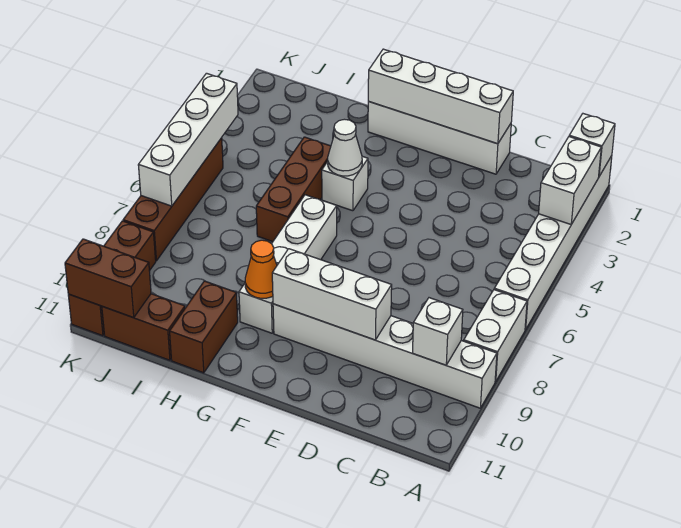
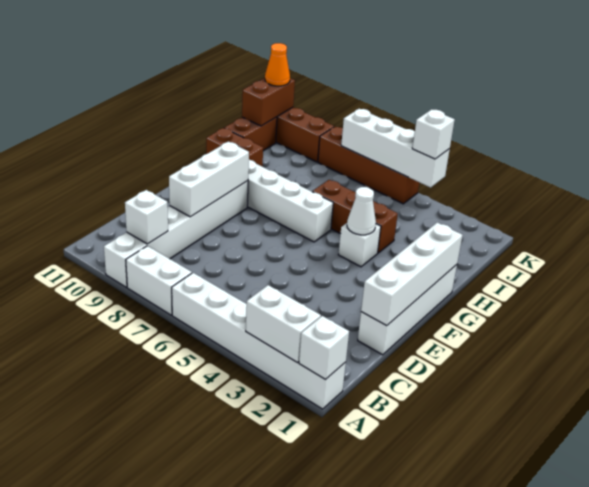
orange cone G9 level 2 -> orange cone K11 level 3
none -> white brick K4 level 3

